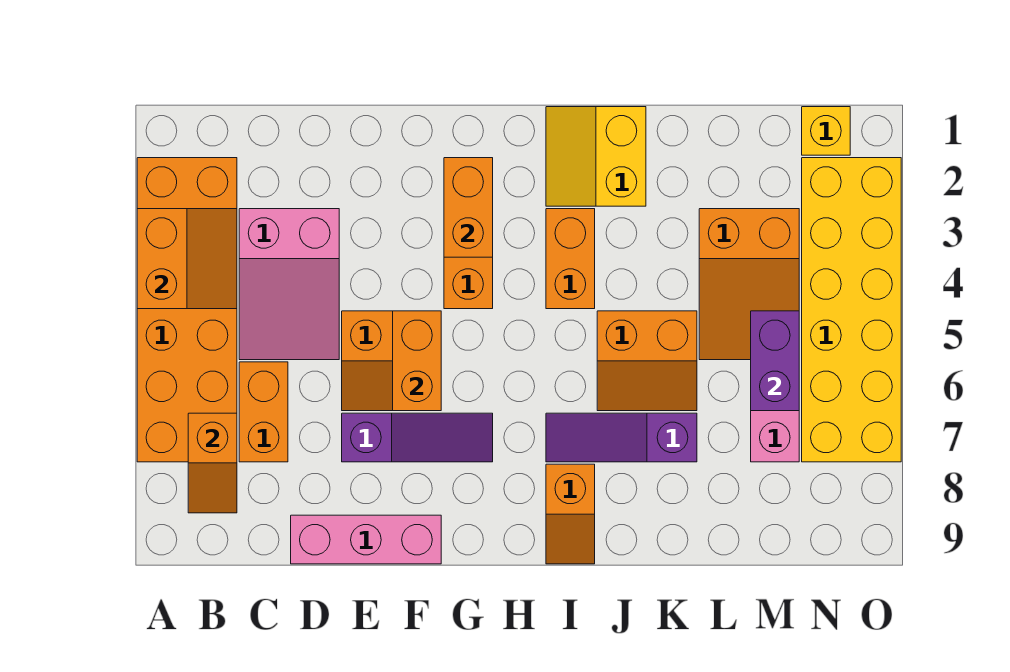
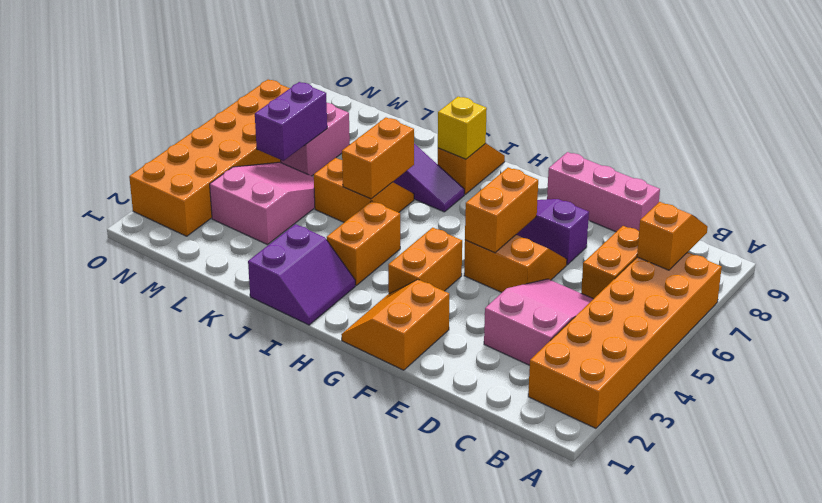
orange slope A3:B4 level 2 top A -> orange slope F1:G2 level 1 top F
orange brick G2:G3 level 2 -> orange brick J5:J6 level 2
yellow slope I1:J2 level 1 top J -> purple slope I1:J2 level 1 top J
orange slope L3:M5 level 1 top 3 -> pink slope L3:M5 level 1 top 3
yellow brick N1 level 1 -> yellow brick I8 level 2
yellow brick N2:O7 level 1 -> orange brick N2:O7 level 1

